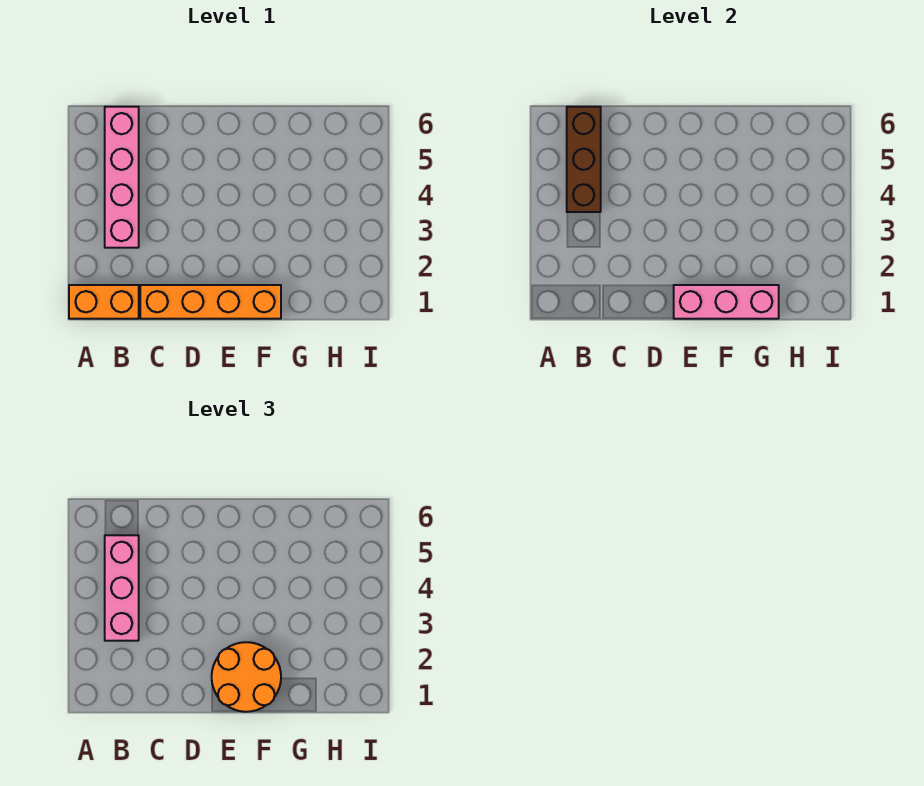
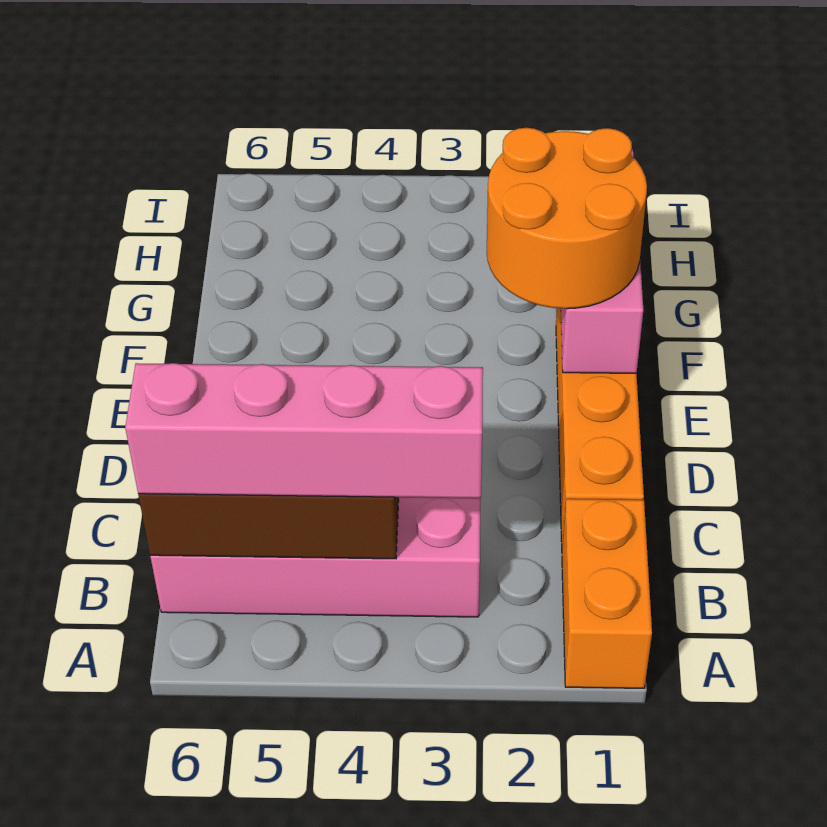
pink brick B3:B5 level 3 -> pink brick B3:B6 level 3

